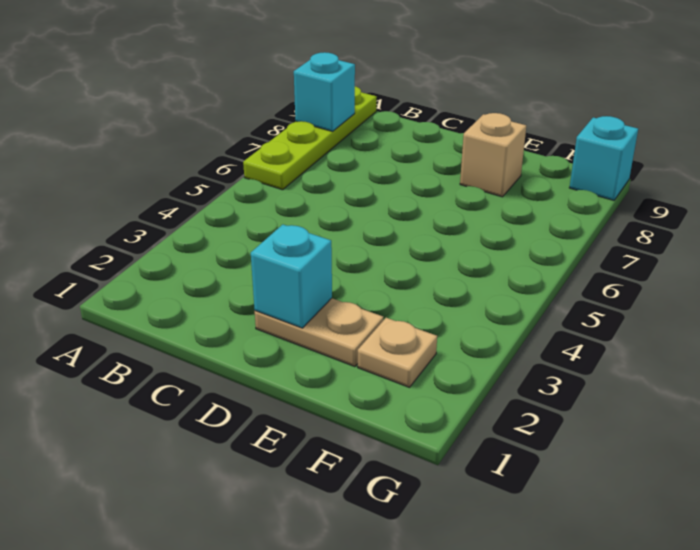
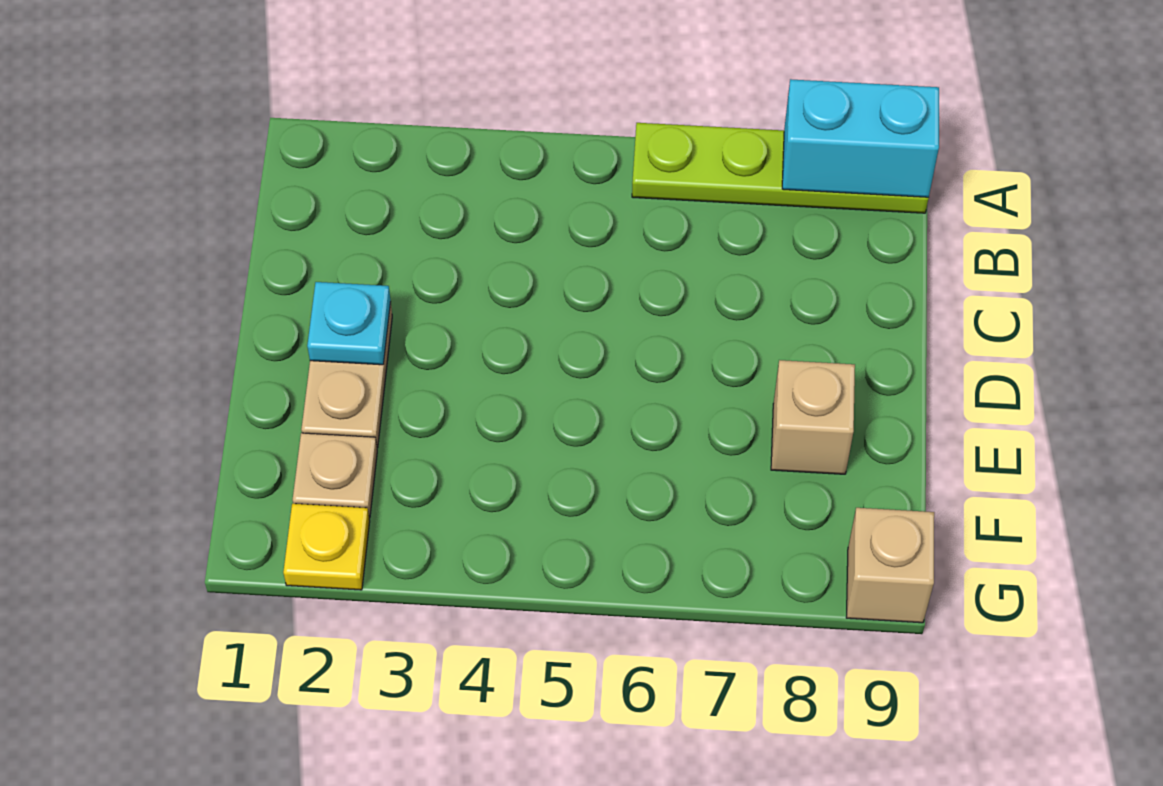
cyan brick A8 level 2 -> cyan brick A8:A9 level 2
cyan brick D2 level 2 -> cyan plate D2 level 2
none -> yellow plate G2 level 1
cyan brick G9 level 1 -> tan brick G9 level 1

